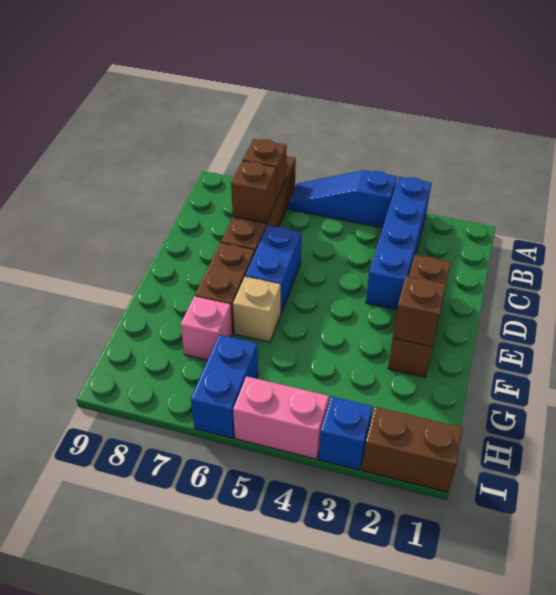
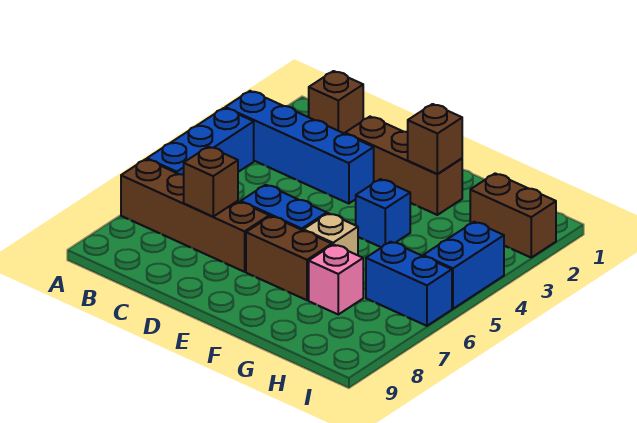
blue slope A4:A6 level 1 top 4 -> blue brick A4:A6 level 1
brown brick B7 level 2 -> brown brick B1 level 1
brown brick I1:I2 level 1 -> brown brick H2:I2 level 1
blue brick I3 level 1 -> blue brick F4 level 1
pink brick I4:I5 level 1 -> blue brick I4:I5 level 1

